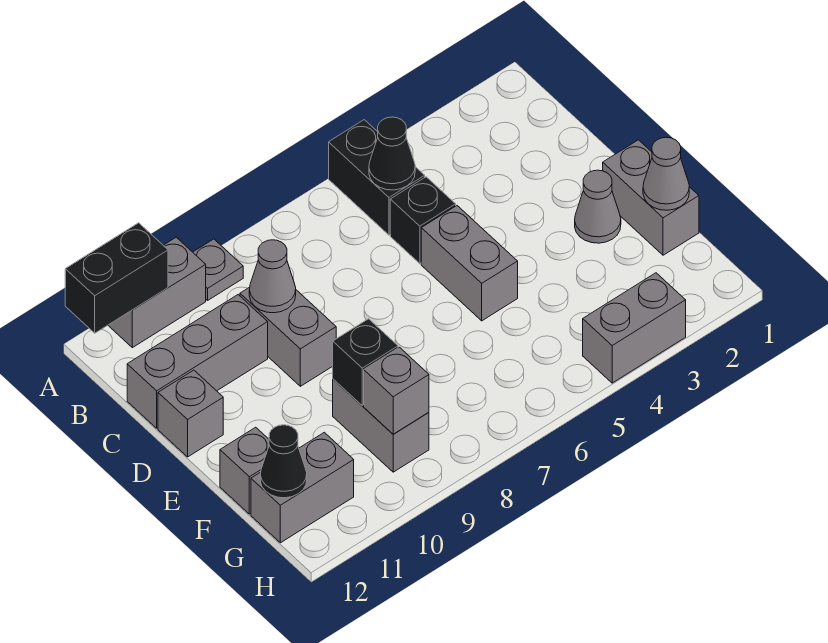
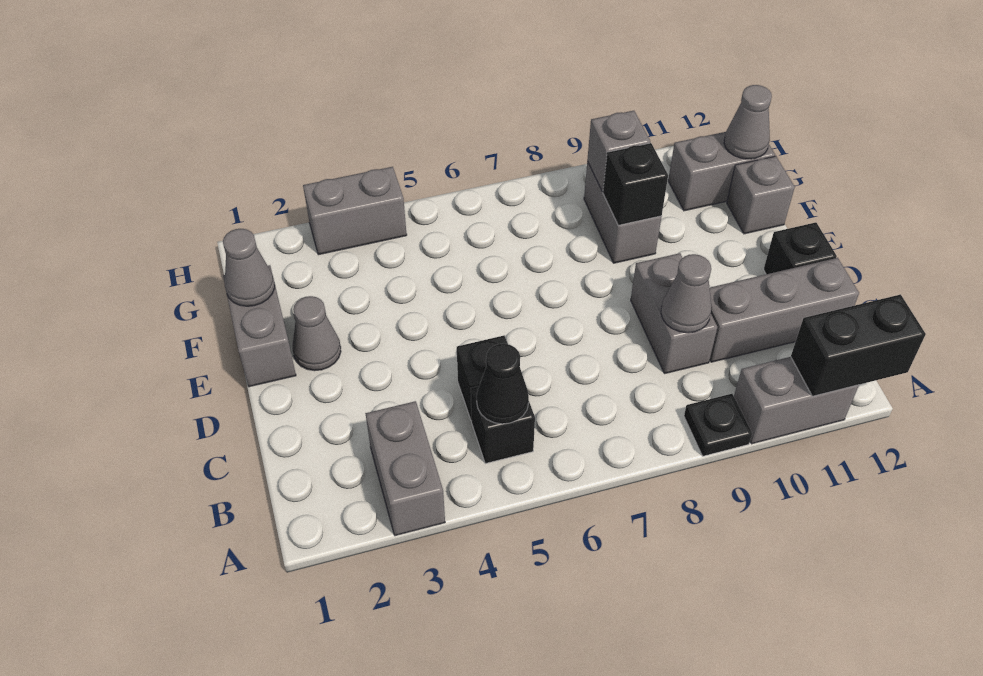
black brick A5:B5 level 1 -> black brick B5 level 1
grey plate A9 level 1 -> black plate A9 level 1
grey brick D5:E5 level 1 -> grey brick A3:B3 level 1
grey brick D12 level 1 -> black brick D12 level 1
black cone G12 level 2 -> grey cone G12 level 2

